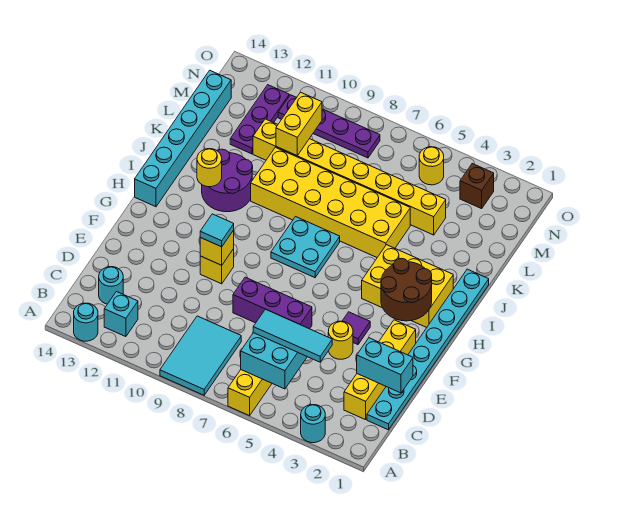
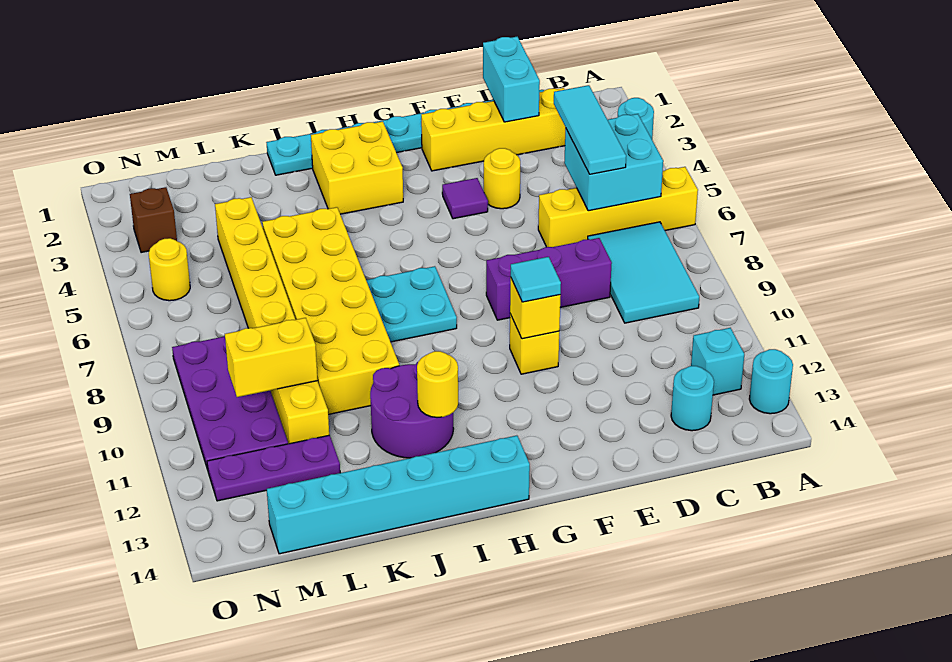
cyan tile A8:C9 level 1 -> cyan tile B7:C9 level 1
purple brick E6:E8 level 1 -> purple brick D8:F8 level 1
brown round brick G2:H3 level 2 -> none
yellow brick H2:I4 level 1 -> yellow brick H2:I3 level 1
purple plate N8:N11 level 1 -> purple plate M8:N11 level 1

